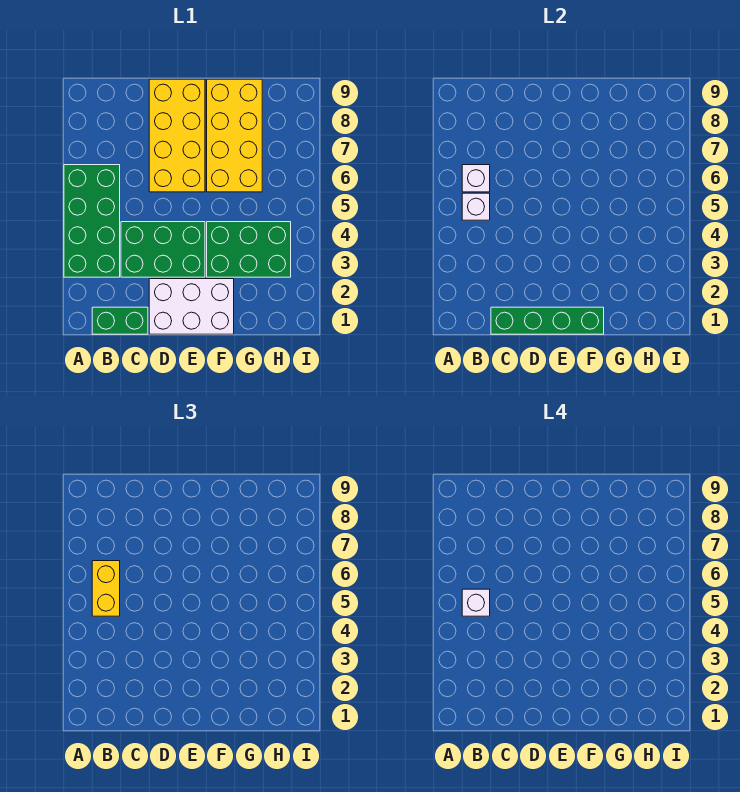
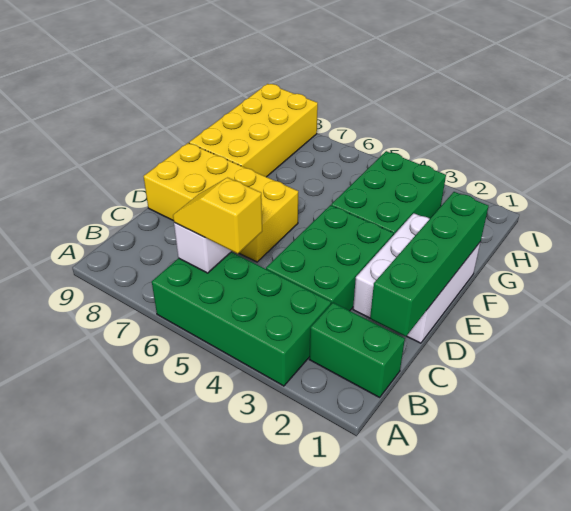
green brick B1:C1 level 1 -> green brick B1:B2 level 1
white brick B5 level 2 -> none
yellow brick B5:B6 level 3 -> yellow slope B5:B6 level 3 top 5
white brick B5 level 4 -> none
yellow brick F6:G9 level 1 -> yellow brick F8:I9 level 1

